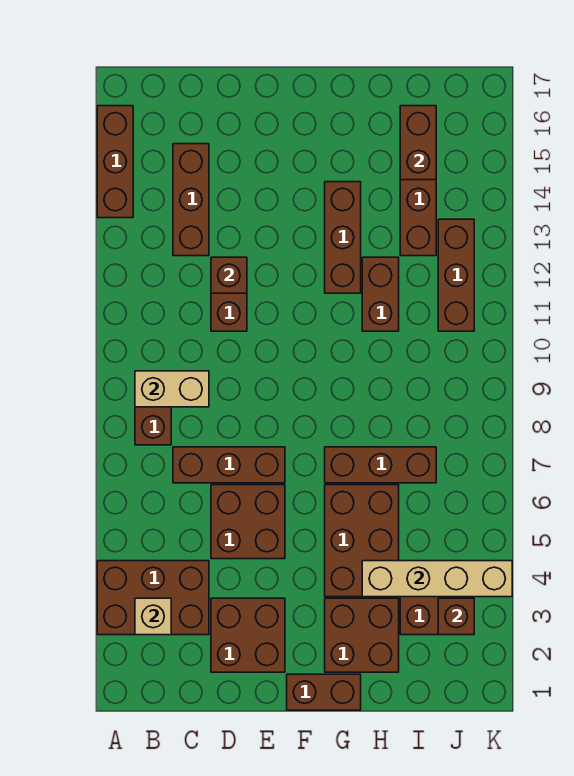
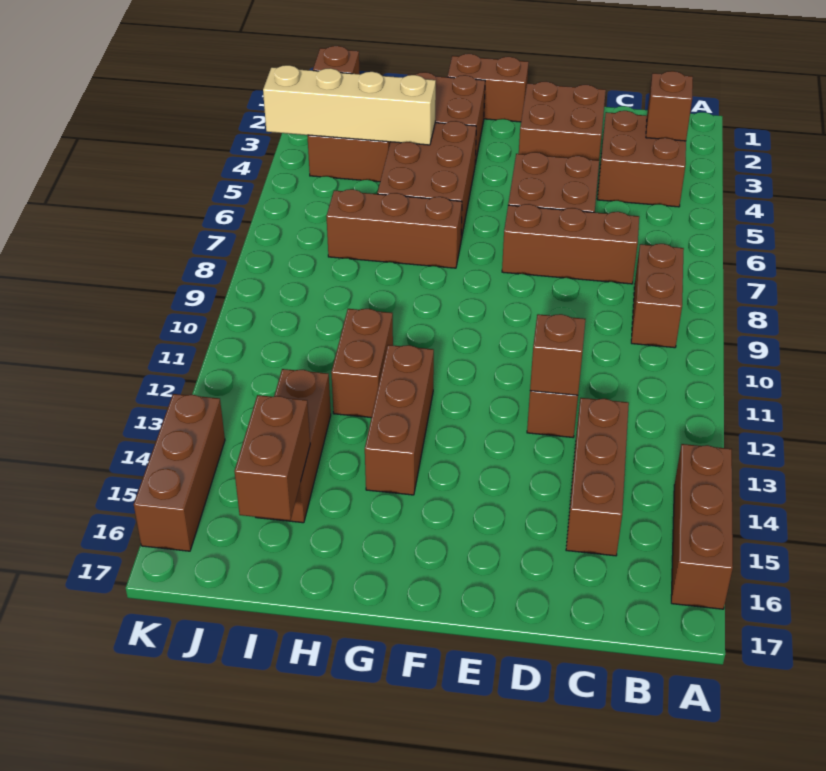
brown brick A3:C4 level 1 -> brown brick B3:C4 level 1
tan brick B3 level 2 -> brown brick B3 level 2
tan brick B9:C9 level 2 -> none
brown brick J11:J13 level 1 -> brown brick K14:K16 level 1

